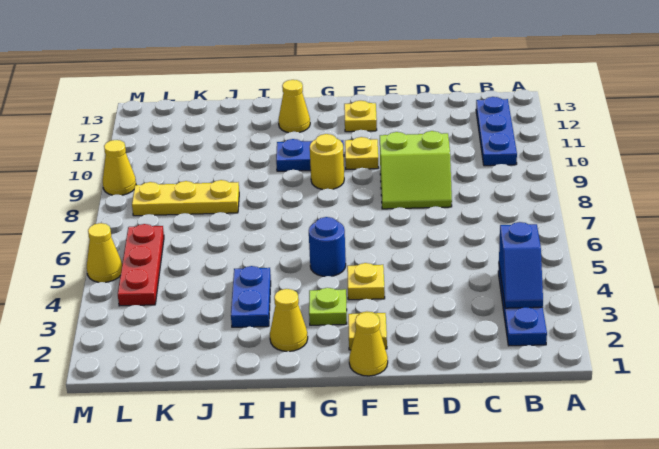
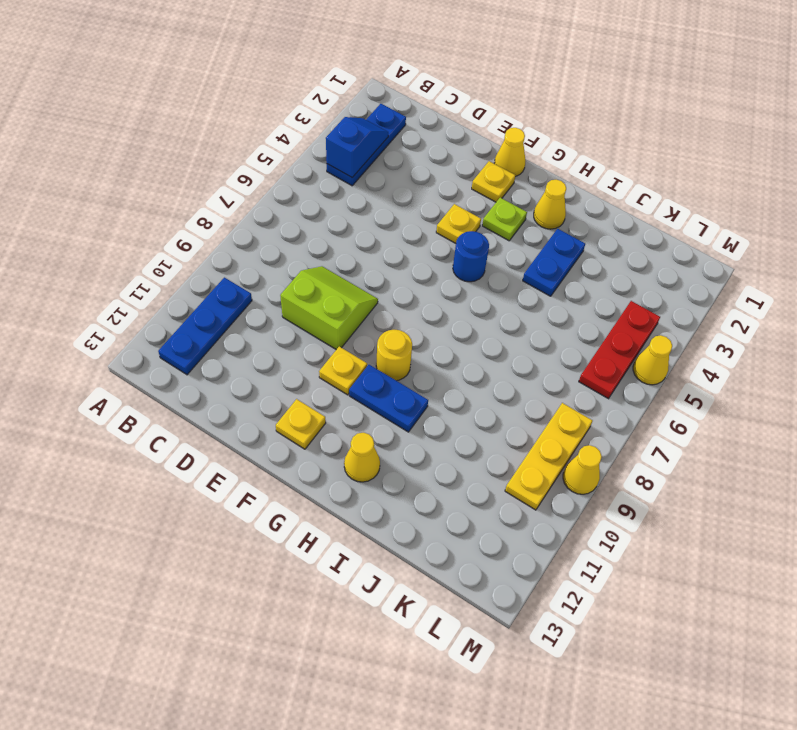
yellow plate J8:L8 level 1 -> yellow plate L8:L10 level 1

